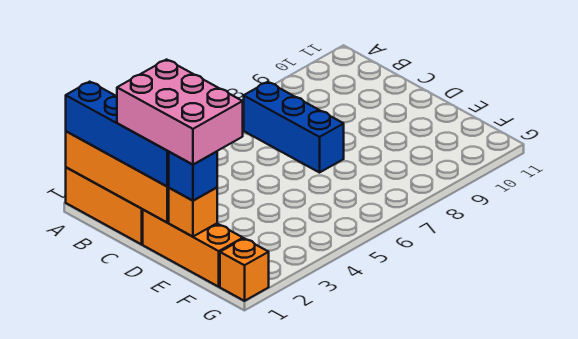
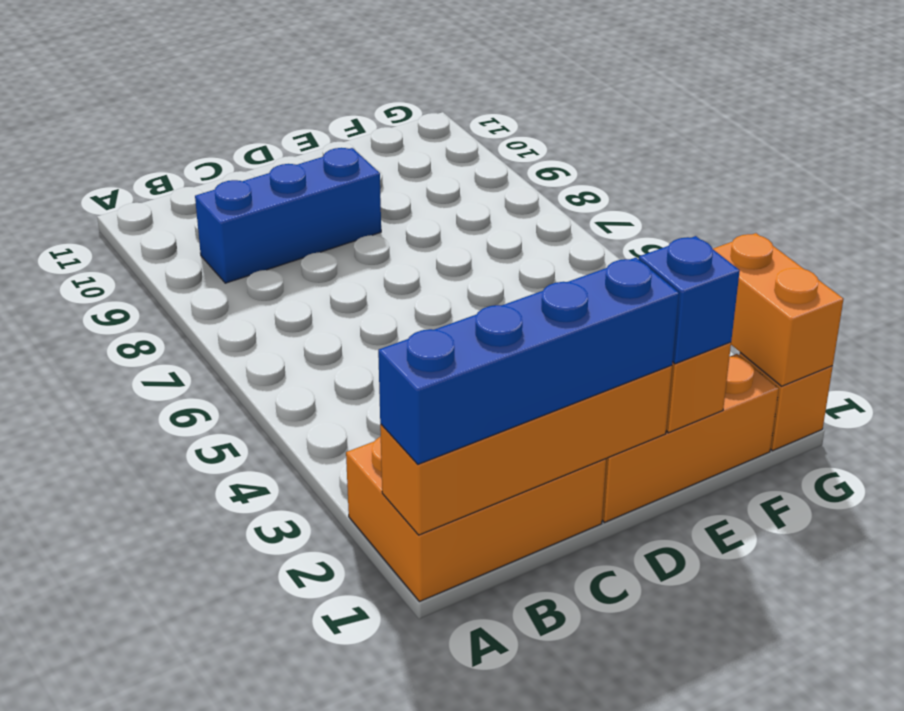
blue brick B7:D7 level 1 -> blue brick B9:D9 level 1
pink brick C1:E2 level 4 -> none
none -> orange brick G1:G2 level 2

